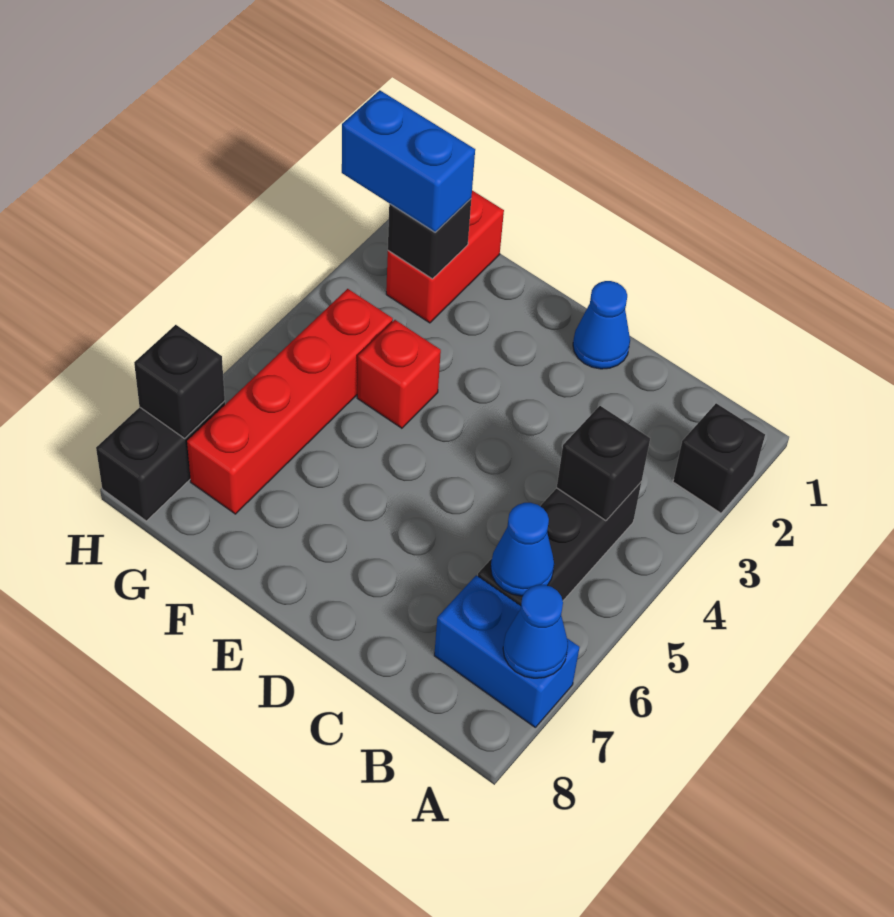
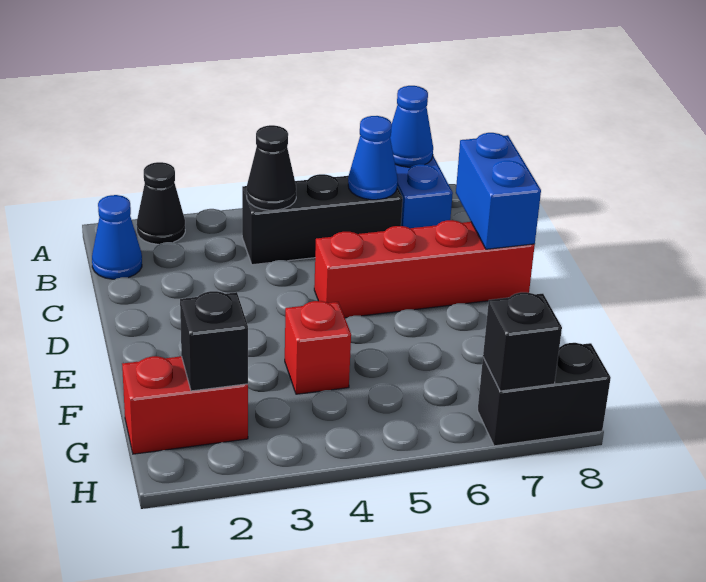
black brick A2 level 1 -> black cone A2 level 1
black brick B4 level 2 -> black cone B4 level 2
blue cone D1 level 1 -> blue cone B1 level 1
blue brick G2:H2 level 3 -> blue brick C8:D8 level 2
red brick G4:G7 level 1 -> red brick D5:D8 level 1

